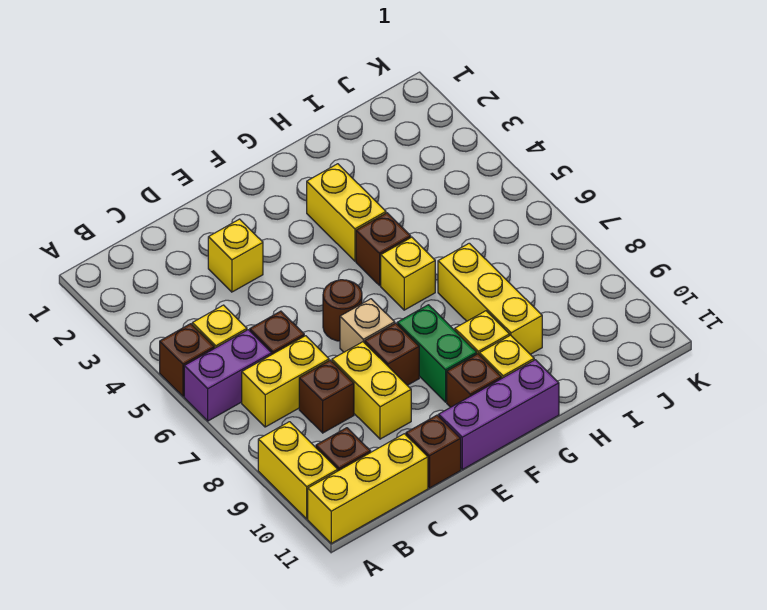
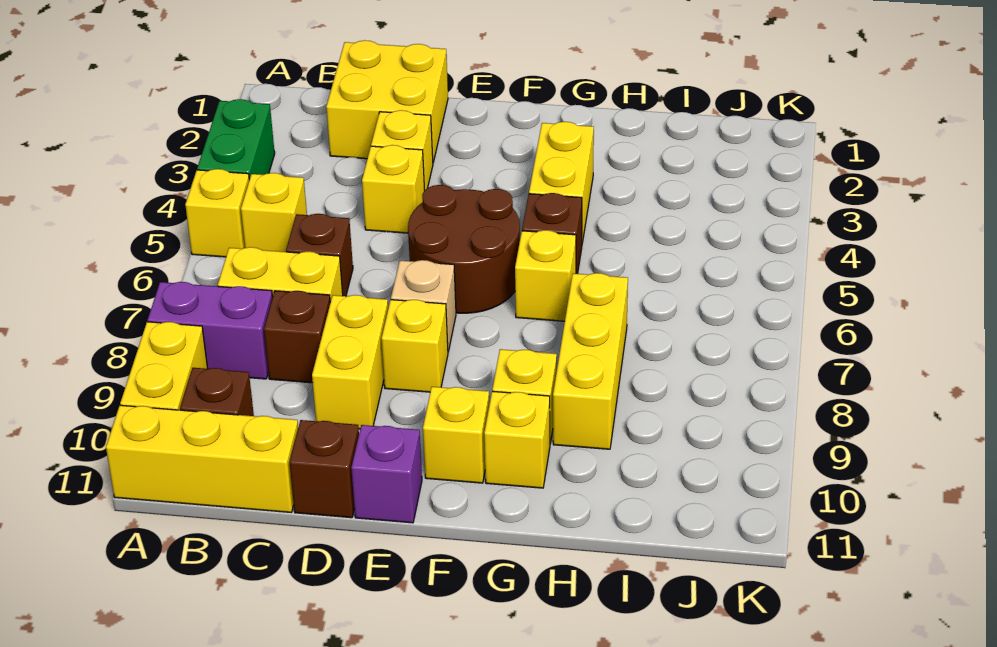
brown brick A5 level 1 -> yellow brick A5 level 1
purple brick A6:B6 level 1 -> purple brick A8:B8 level 1
none -> yellow brick C1:D2 level 1
none -> yellow brick D4 level 1
brown round brick E6 level 1 -> brown round brick E5:F6 level 1
brown brick E8 level 1 -> yellow brick E8 level 1
purple brick E11:G11 level 1 -> purple brick E11 level 1
green brick F8:F9 level 1 -> green brick A3:A4 level 1
brown brick F10 level 1 -> yellow brick F10 level 1

